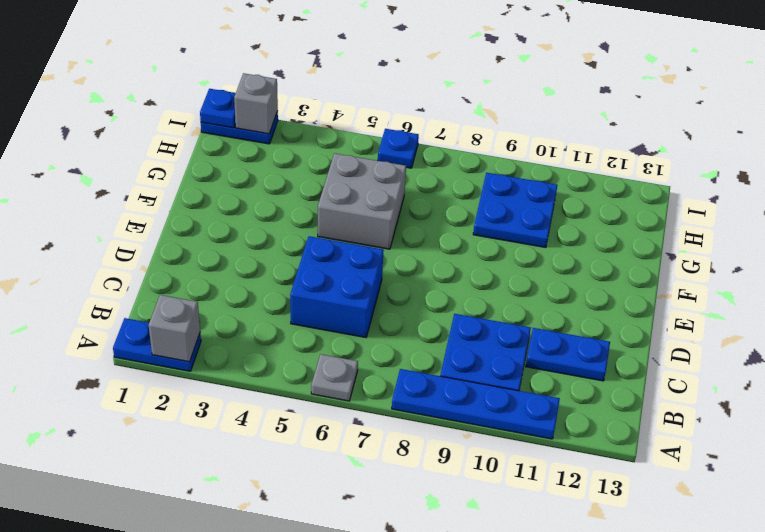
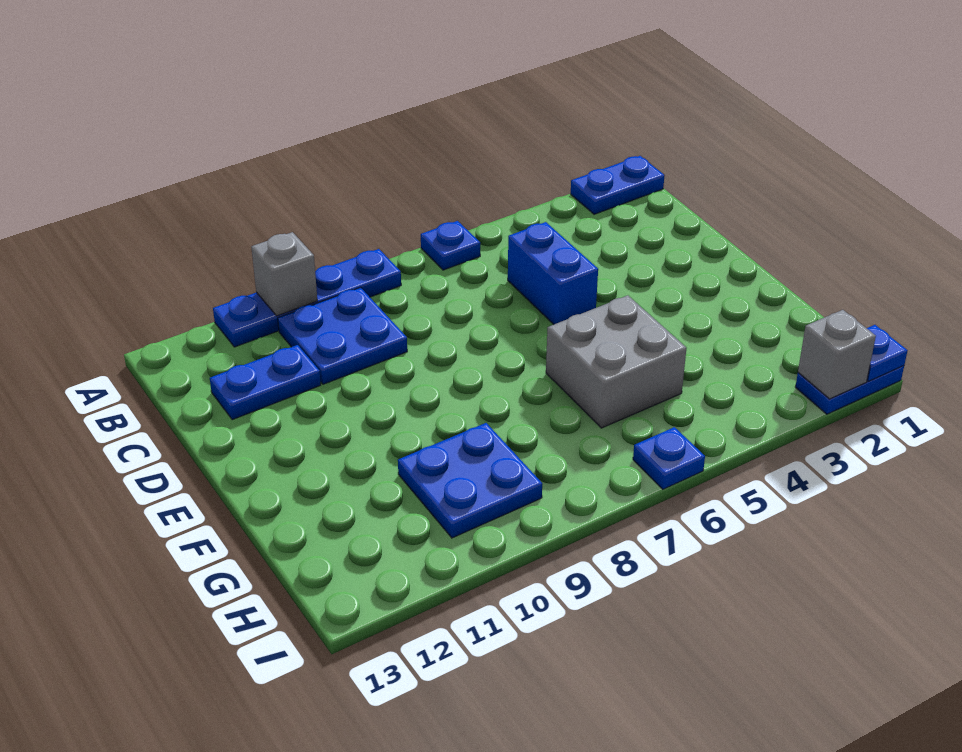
grey brick A2 level 2 -> grey brick A10 level 2
grey plate A6 level 1 -> blue plate A6 level 1
blue brick C5:D6 level 1 -> blue brick C5:D5 level 1

